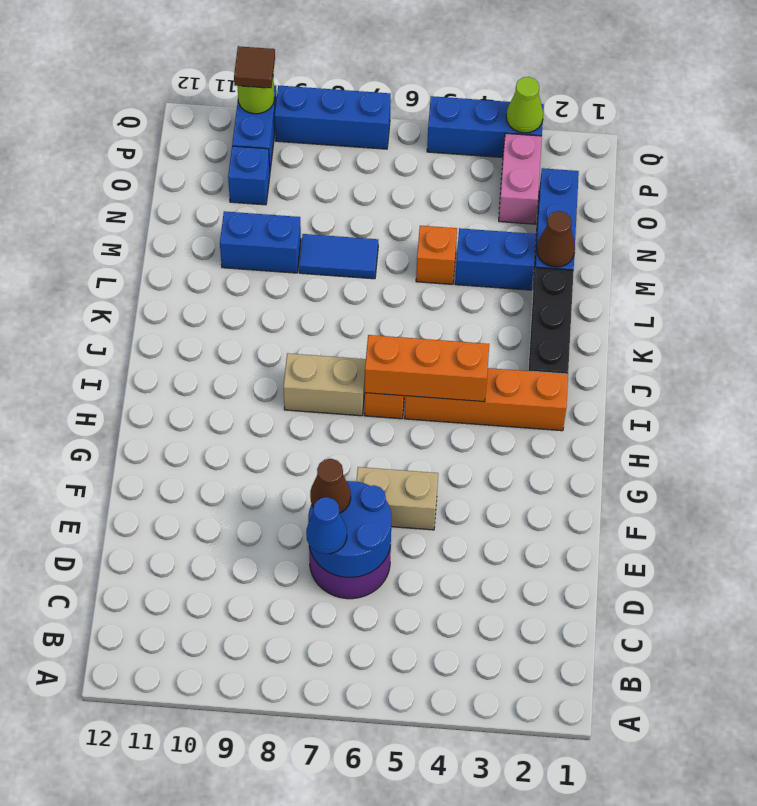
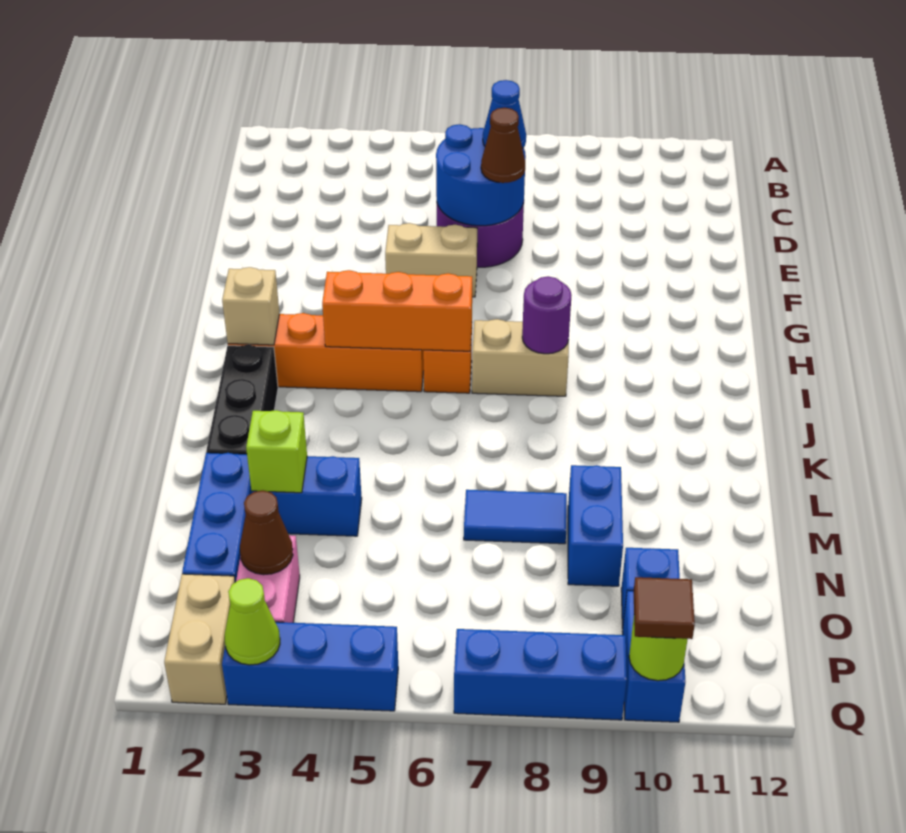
none -> tan brick I2 level 2
none -> purple round brick I8 level 2
brown cone M2 level 2 -> brown cone O3 level 2
none -> lime brick M3 level 2
orange brick M5 level 1 -> none
blue brick M9:M10 level 1 -> blue brick M9:N9 level 1
none -> tan brick P2:Q2 level 1

